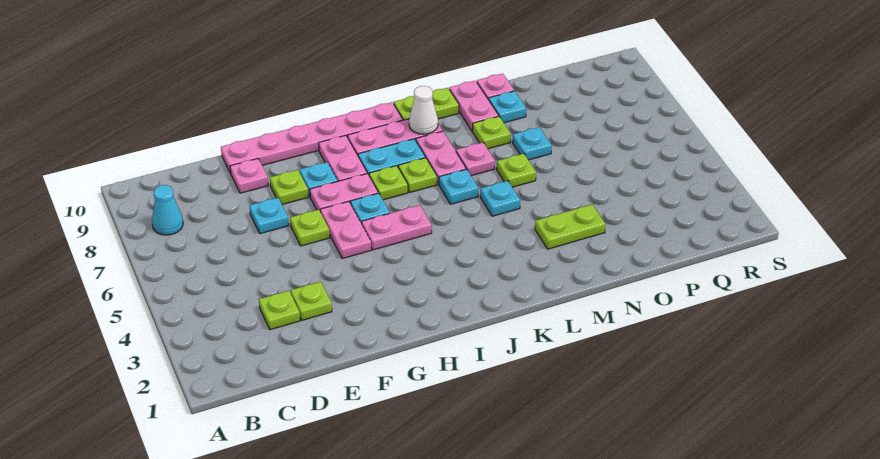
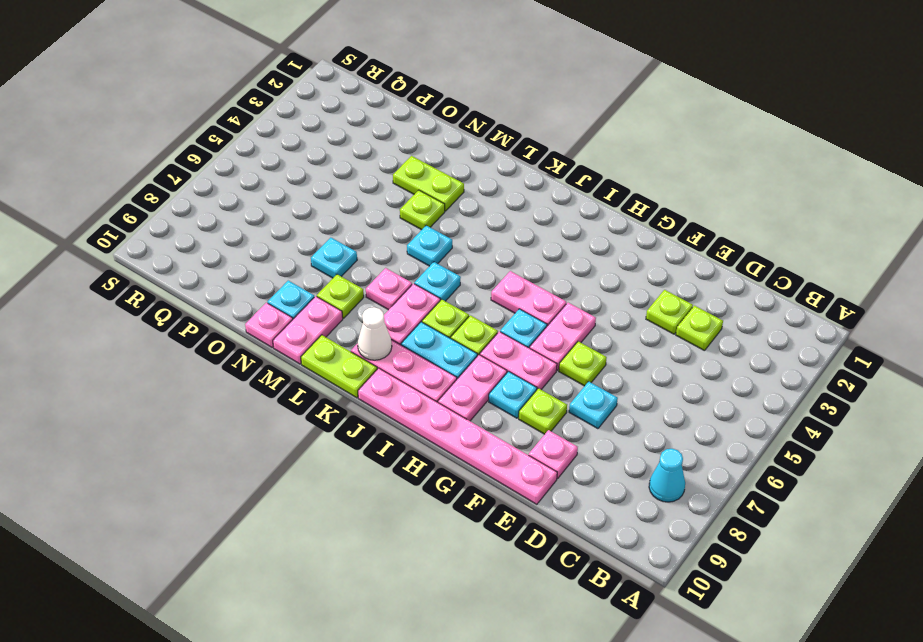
lime plate M6 level 1 -> lime plate M4 level 1

